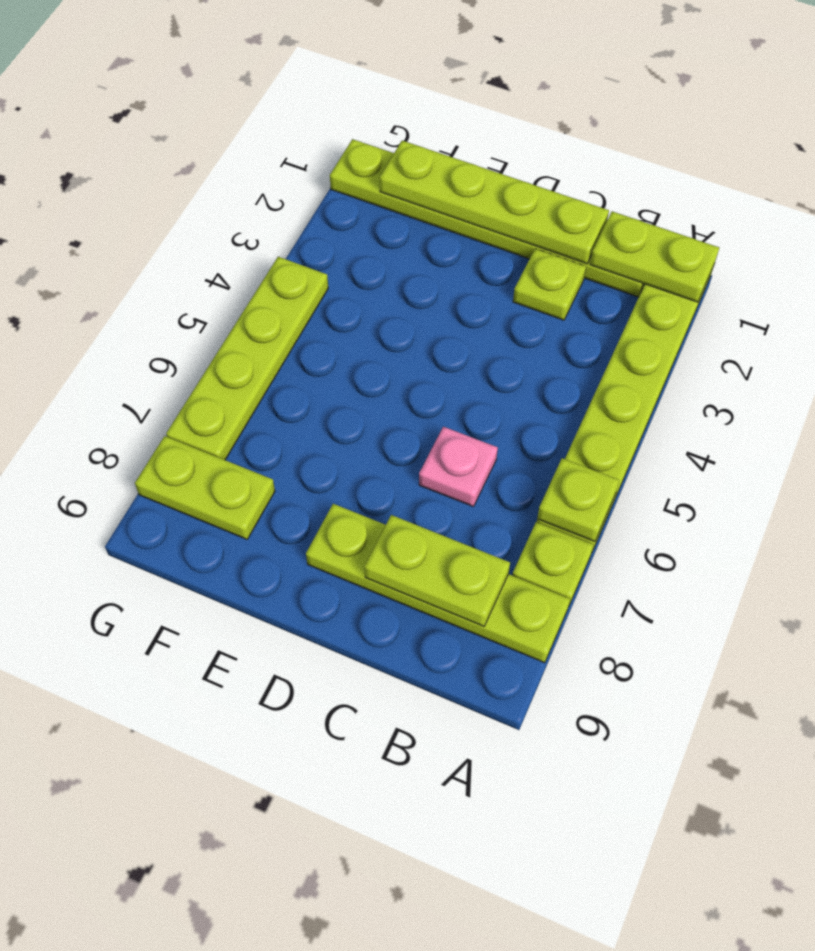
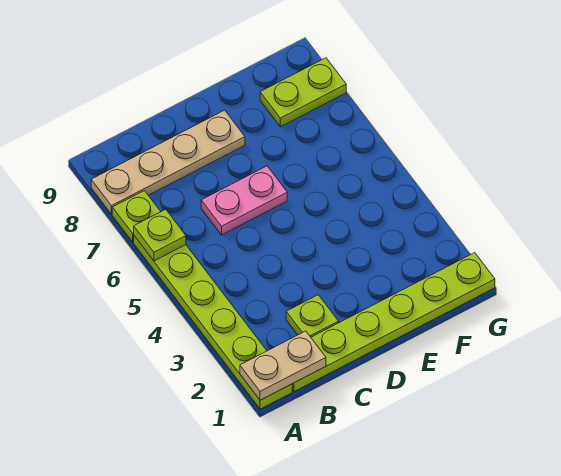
lime plate A1:B1 level 2 -> tan plate A1:B1 level 2
lime plate A8:D8 level 1 -> tan plate A8:D8 level 1
lime plate B8:C8 level 2 -> none
lime plate C1:F1 level 2 -> none
pink plate C6 level 1 -> pink plate C6:D6 level 1
lime plate G4:G7 level 1 -> none

